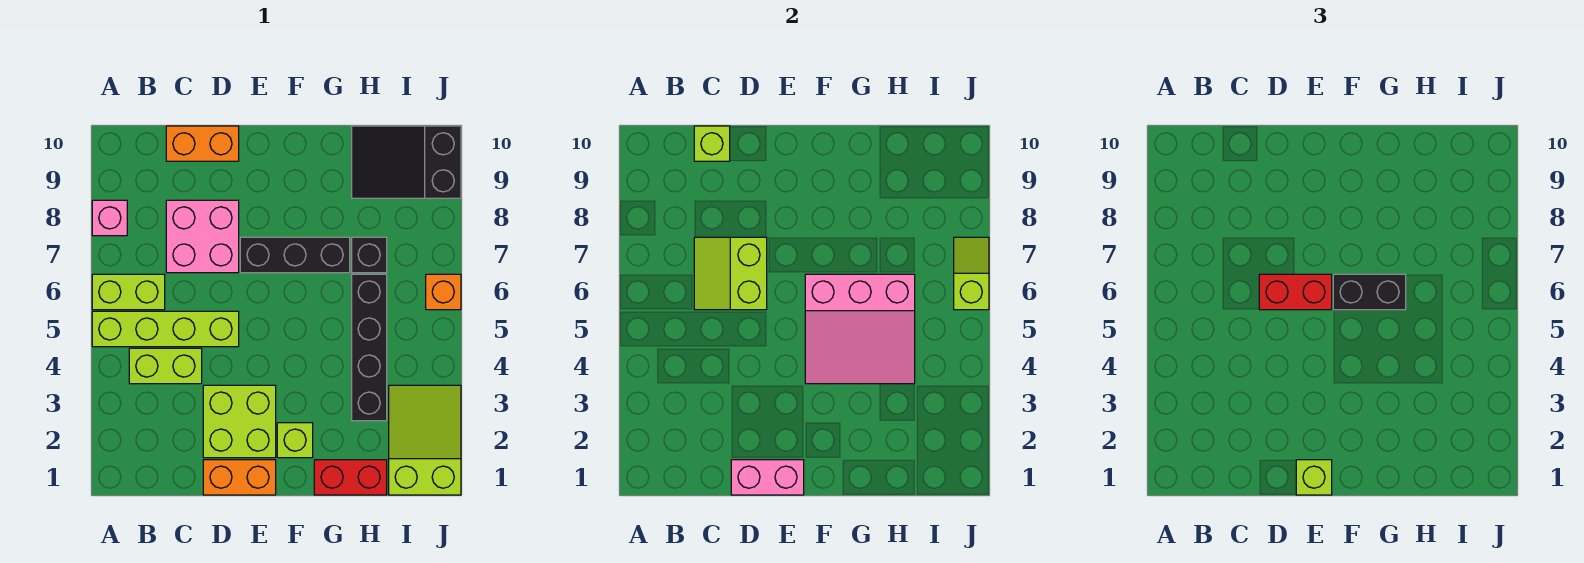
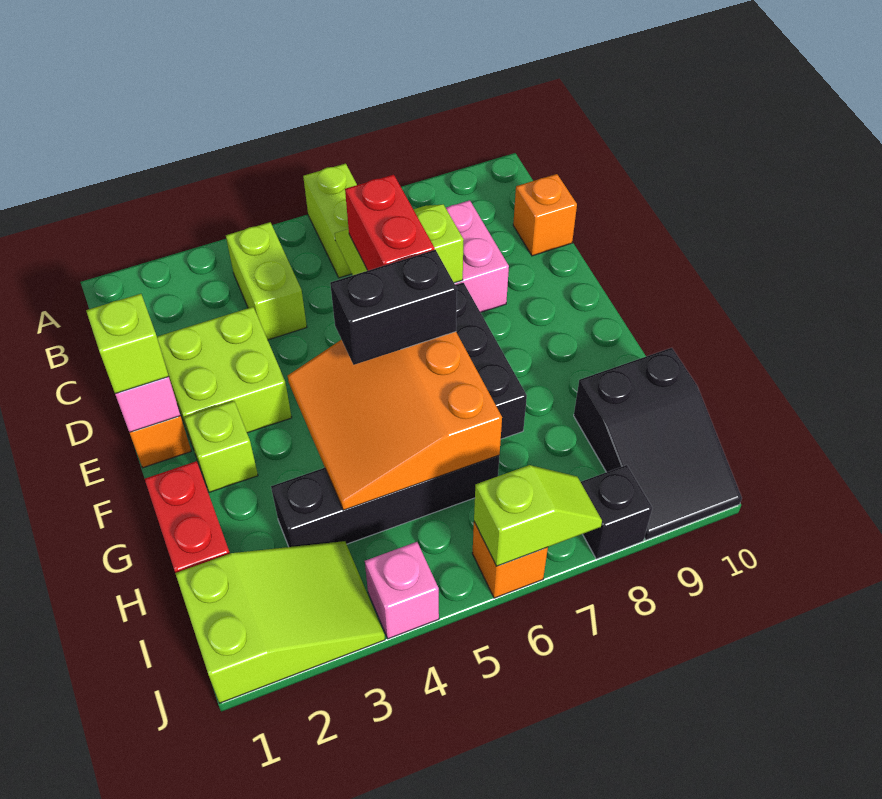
lime brick A5:D5 level 1 -> none
pink brick A8 level 1 -> pink brick J4 level 1
orange brick C10:D10 level 1 -> orange brick C10 level 1
lime brick C10 level 2 -> none
pink slope F4:H6 level 2 top 6 -> orange slope F4:H6 level 2 top 6
black brick F6:G6 level 3 -> black brick F5:F6 level 3
black brick H7 level 1 -> black brick J8 level 1
black slope H9:J10 level 1 top J -> black slope H9:J10 level 1 top H

